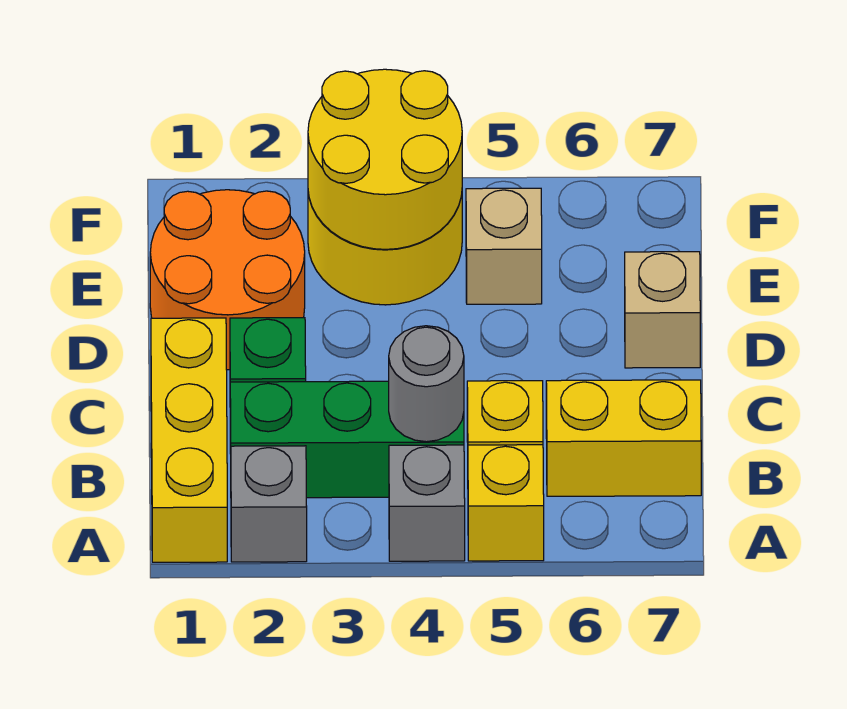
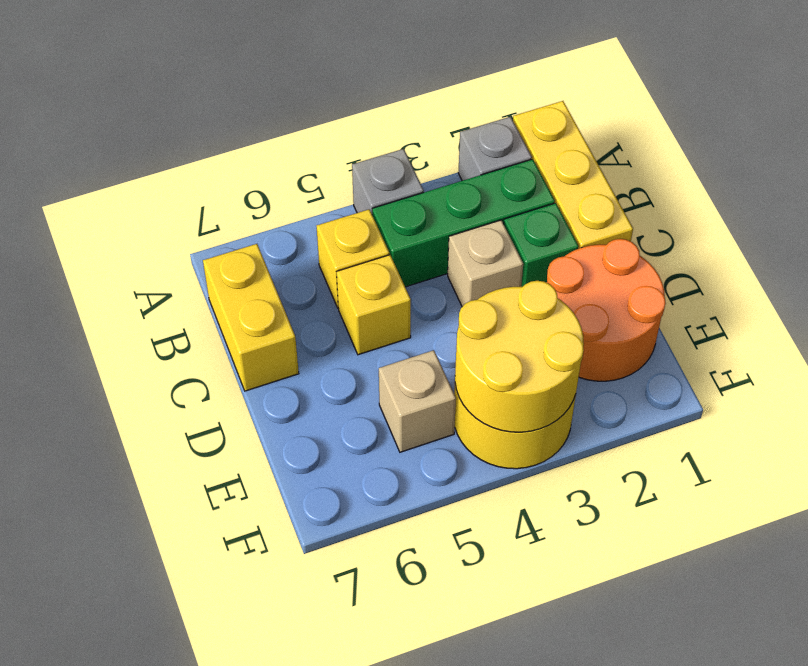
yellow brick A5 level 1 -> yellow brick C5 level 1
grey round brick B4 level 2 -> none
yellow brick B6:B7 level 1 -> yellow brick B7:C7 level 1
tan brick D7 level 1 -> tan brick C3 level 1

